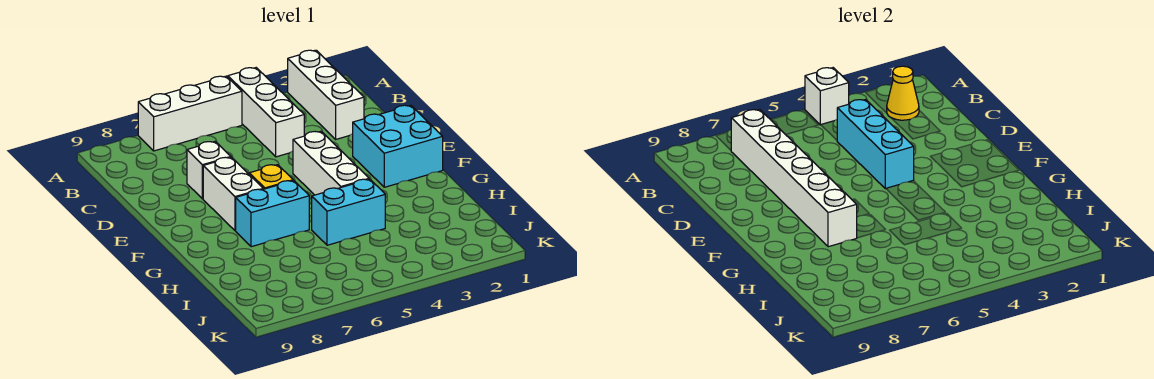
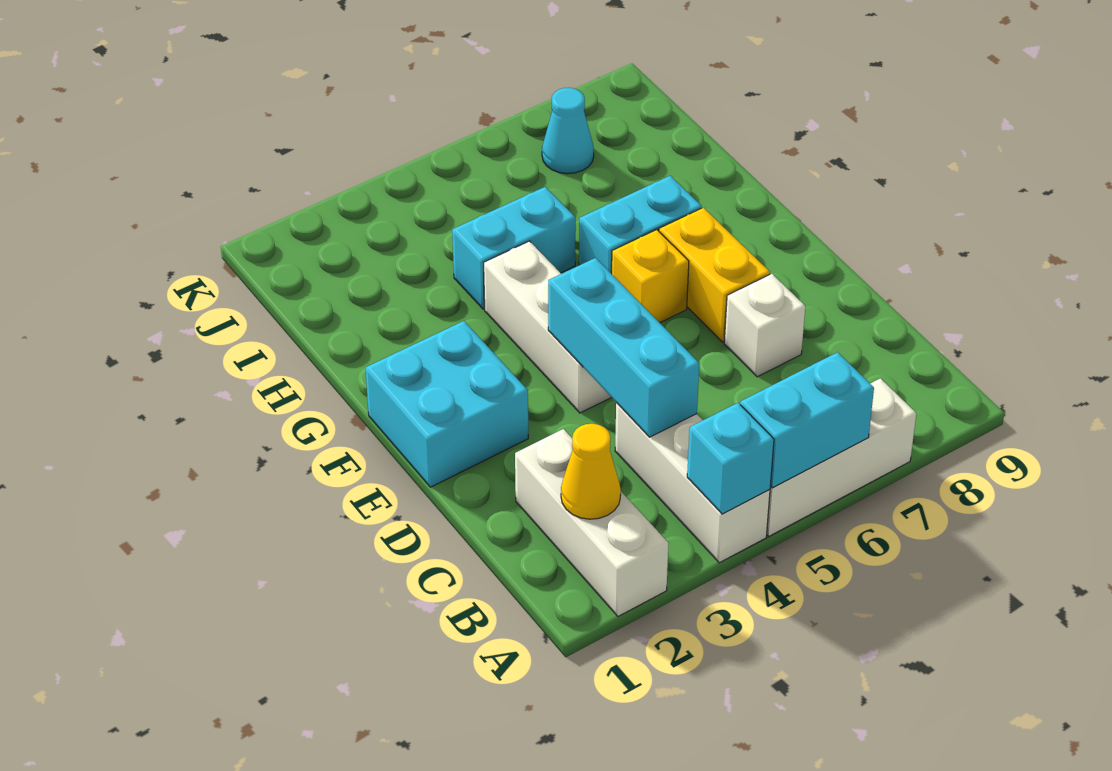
white brick A4 level 2 -> cyan brick A4 level 2
none -> cyan brick A5:A6 level 2
white brick B7:G7 level 2 -> none
white brick E7:F7 level 1 -> yellow brick E7:F7 level 1
none -> cyan cone J7 level 1

